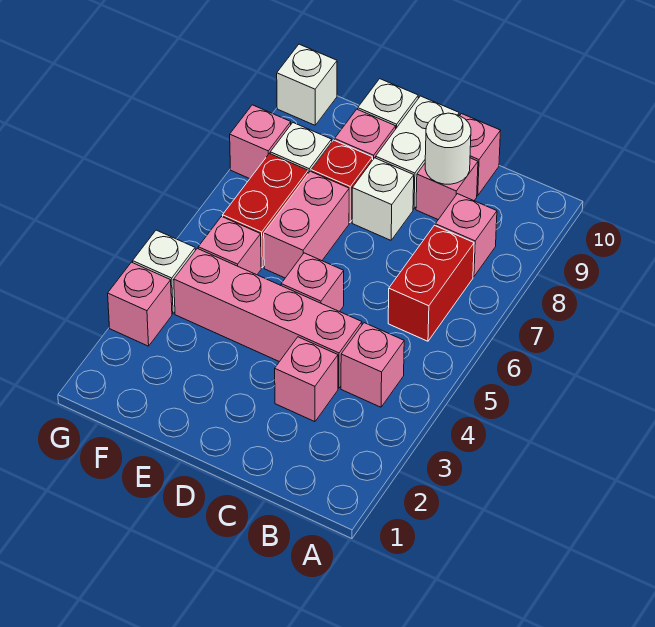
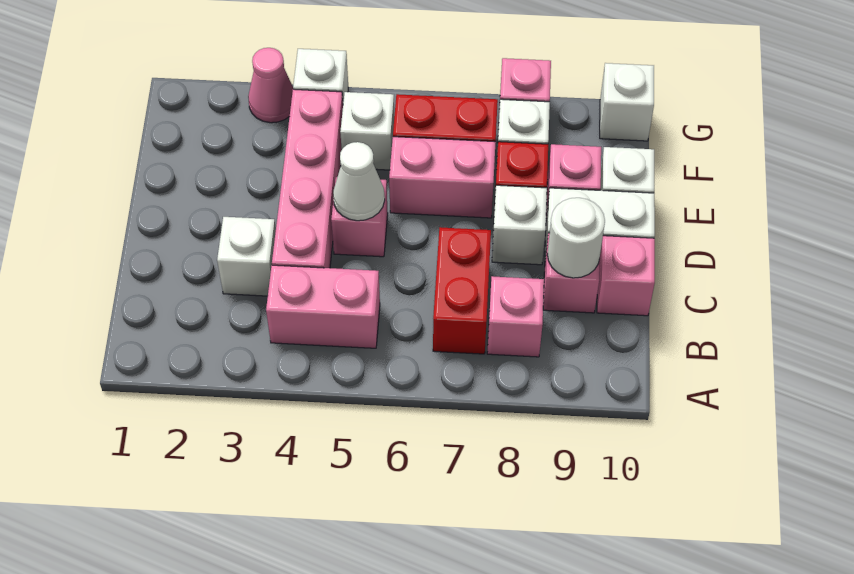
pink brick B4 level 1 -> pink brick B4:B5 level 1
red brick B6:B7 level 1 -> red brick B7:C7 level 1
pink brick C3 level 1 -> white brick C3 level 1
none -> white cone D5 level 2
pink brick F5 level 1 -> white brick F5 level 1
pink brick G3 level 1 -> pink cone G3 level 1

